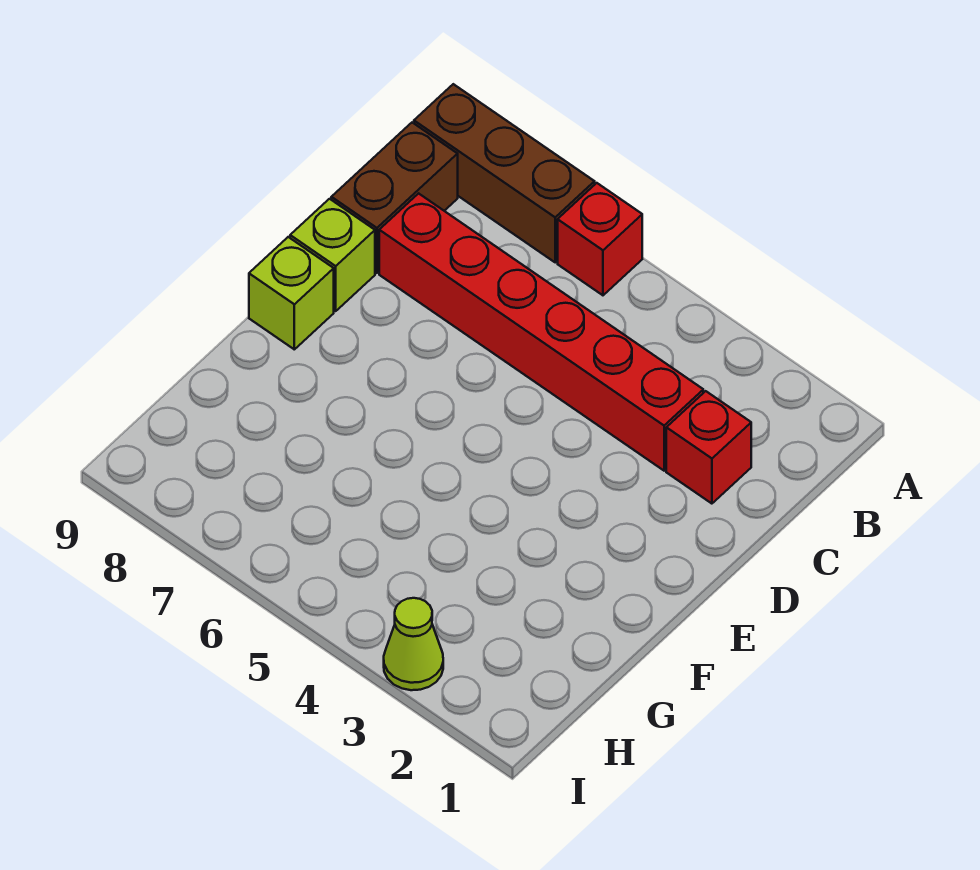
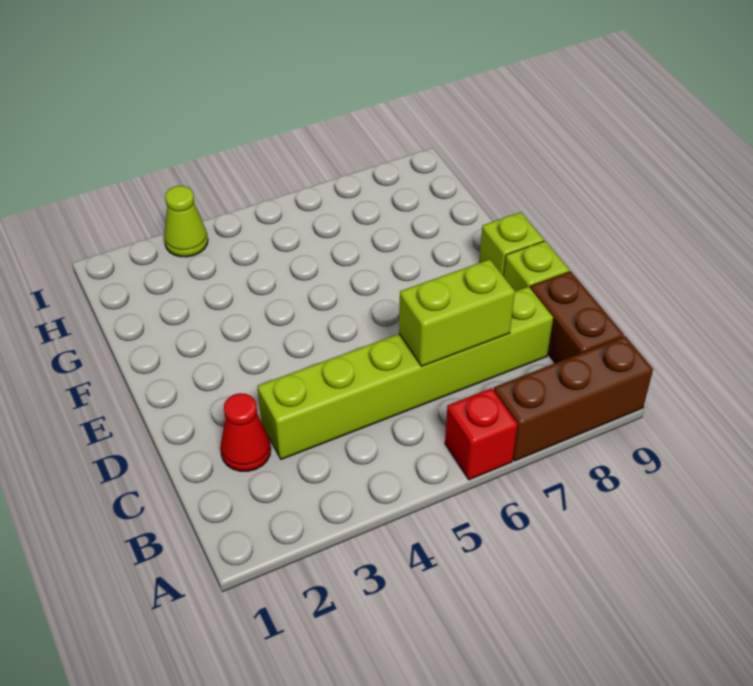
red brick C2 level 1 -> red cone C2 level 1
red brick C3:C8 level 1 -> lime brick C3:C8 level 1
none -> lime brick C6:C7 level 2

